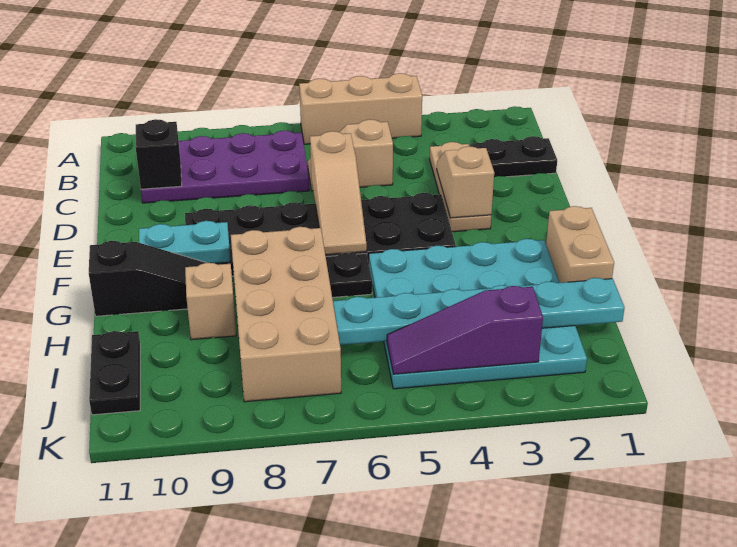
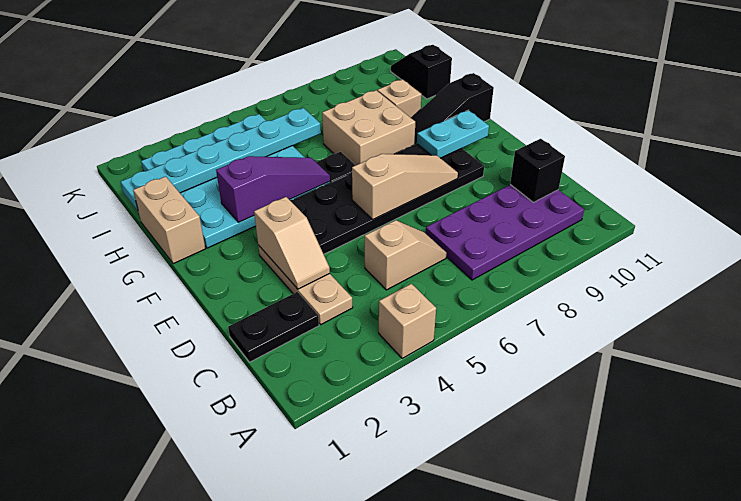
tan brick A4:A6 level 1 -> tan brick A4 level 1
tan slope D6:F6 level 2 top D -> tan slope E6:E8 level 2 top 6
tan brick G7:J8 level 1 -> tan brick G7:H8 level 1
black plate I11:J11 level 1 -> black slope I11:J11 level 1 top I
purple slope J3:J5 level 2 top 3 -> purple slope G3:G5 level 2 top 3

